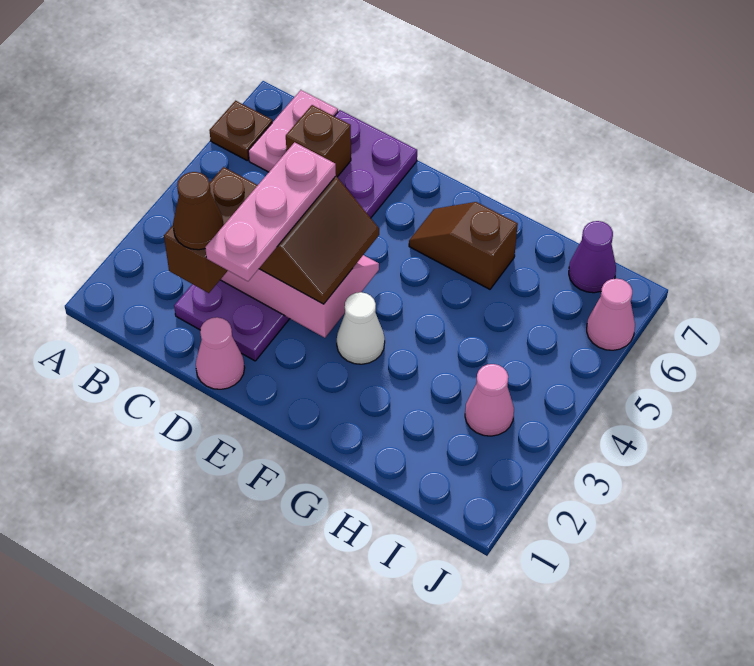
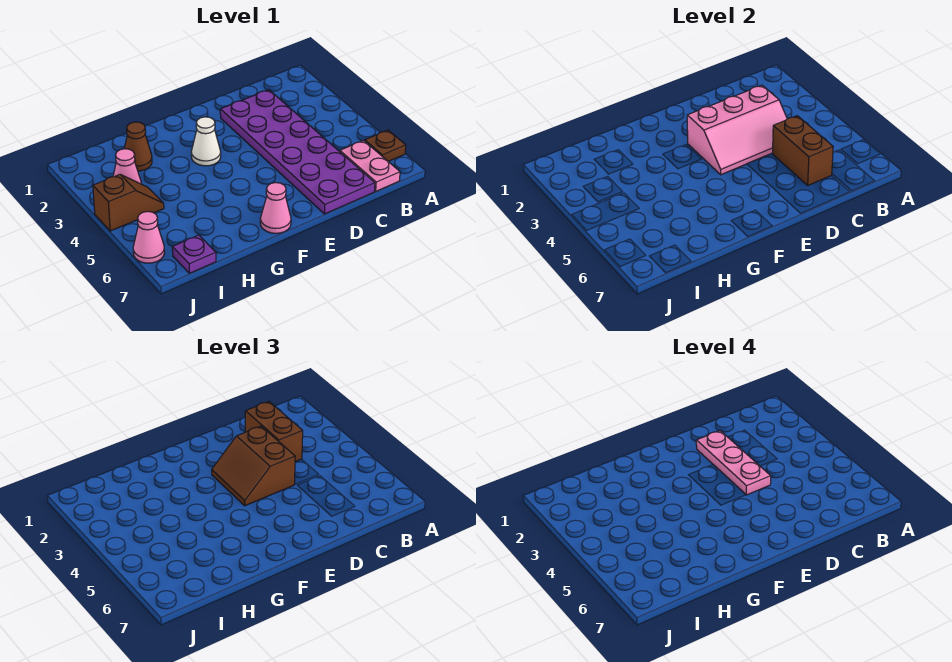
brown cone C2 level 4 -> brown cone H2 level 1
brown brick C6 level 2 -> brown brick C5:C6 level 2
pink cone D1 level 1 -> pink cone F7 level 1
brown slope F6:G6 level 1 top G -> brown slope I4:J4 level 1 top J
purple cone I7 level 1 -> purple plate I7 level 1

